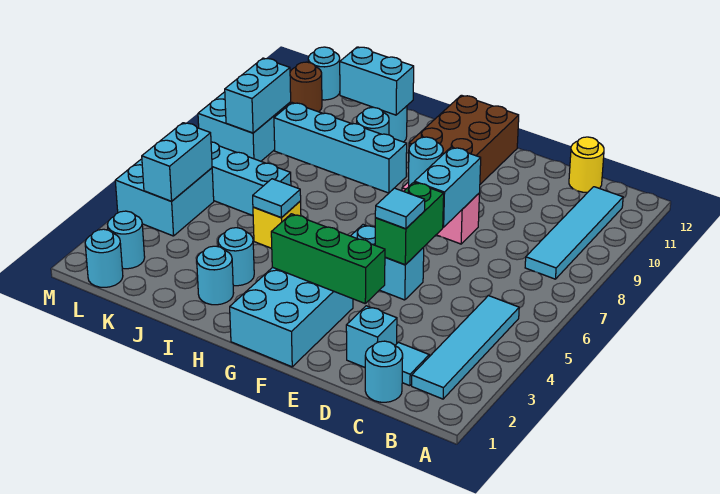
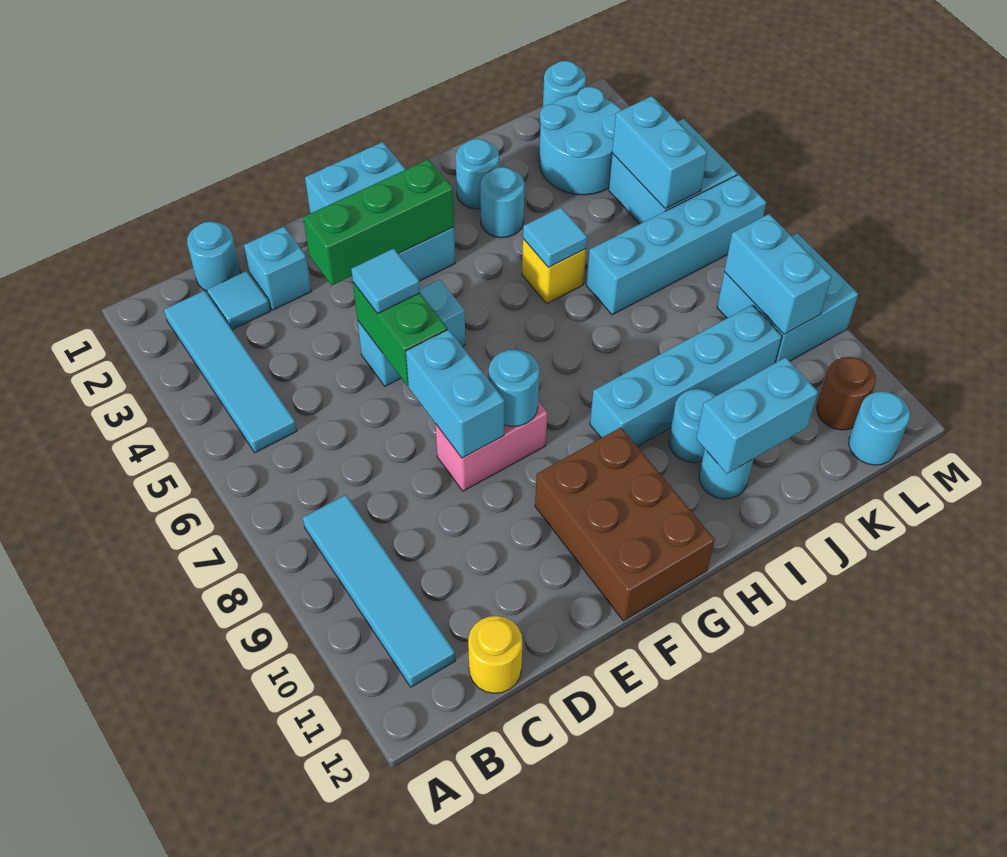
cyan round brick L2 level 1 -> cyan round brick K2:L3 level 1

